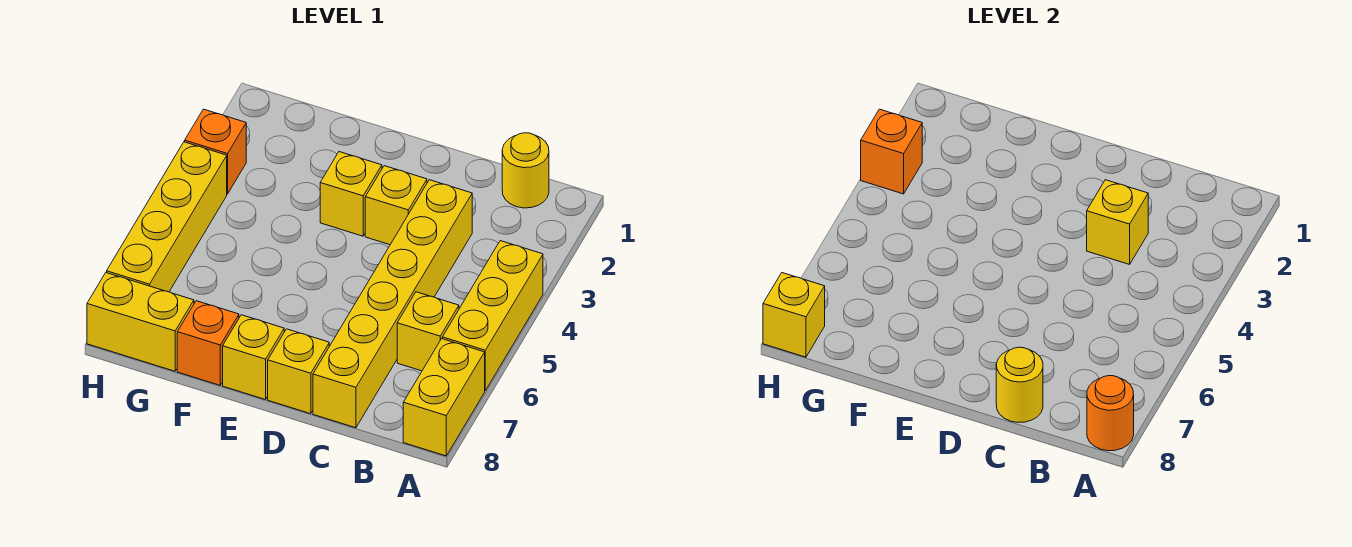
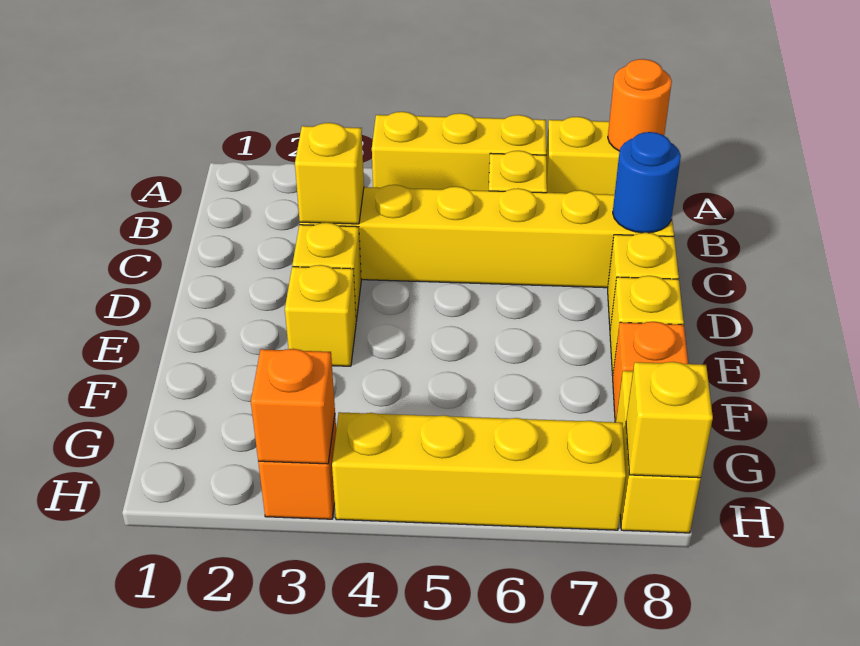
yellow round brick B1 level 1 -> none
yellow round brick C8 level 2 -> blue round brick C8 level 2

